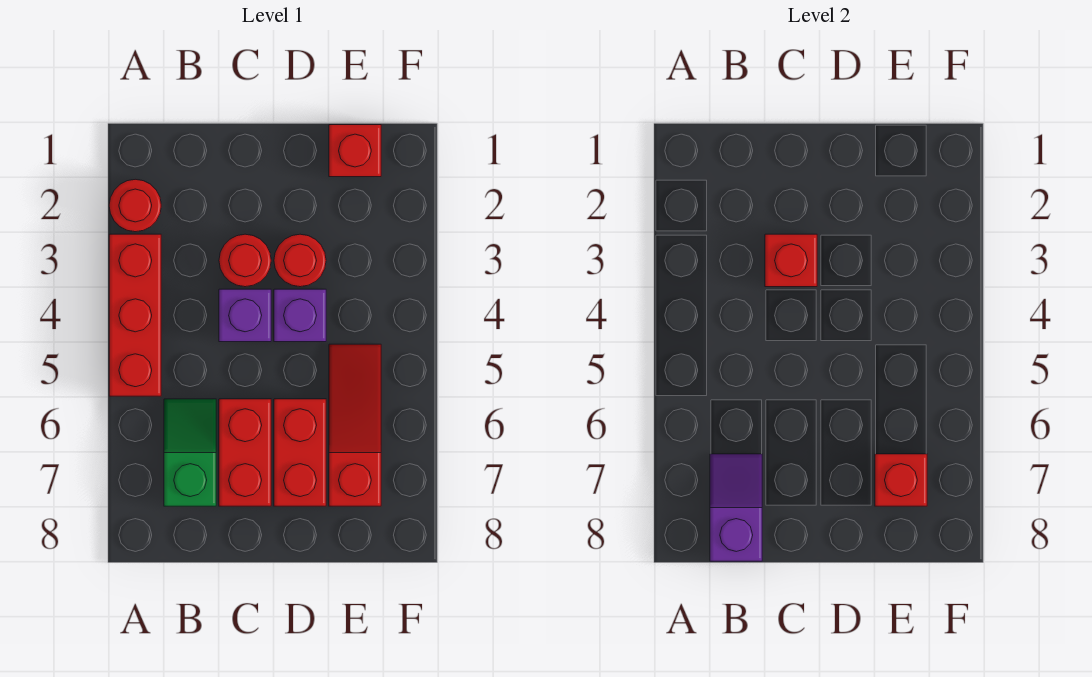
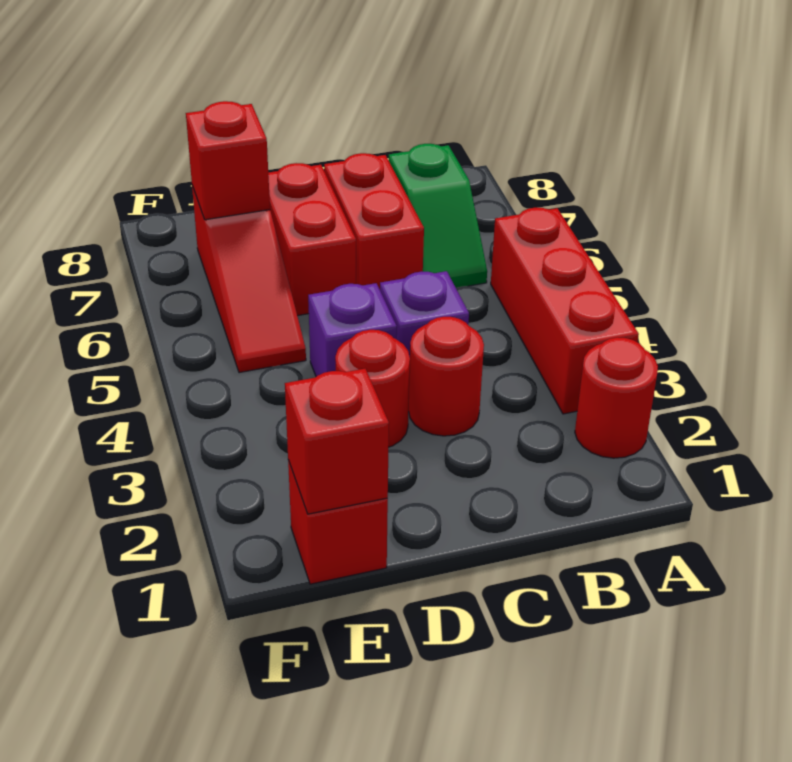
purple slope B7:B8 level 2 top 8 -> none
red brick C3 level 2 -> red brick E1 level 2

